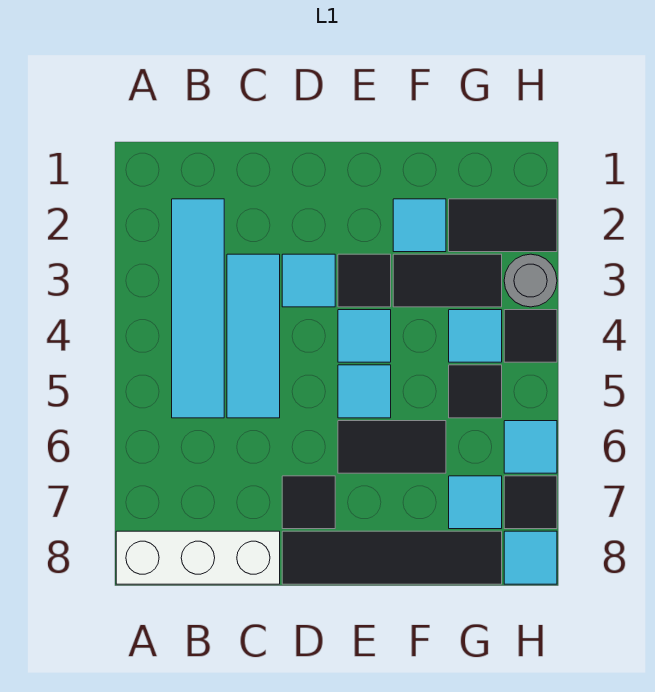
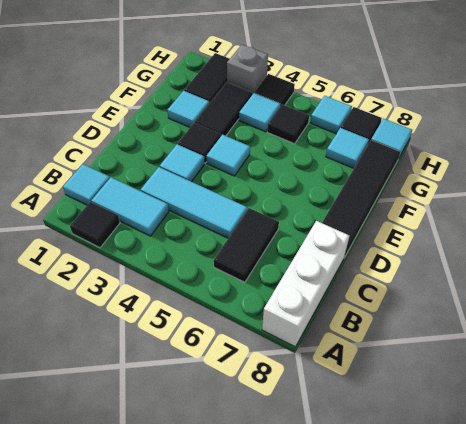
cyan tile B2:B5 level 1 -> cyan tile B2:B3 level 1
black tile D7 level 1 -> black tile A2 level 1
cyan tile E5 level 1 -> cyan tile B1 level 1
black tile E6:F6 level 1 -> black tile B6:C6 level 1
grey round brick H3 level 1 -> grey brick H3 level 1

